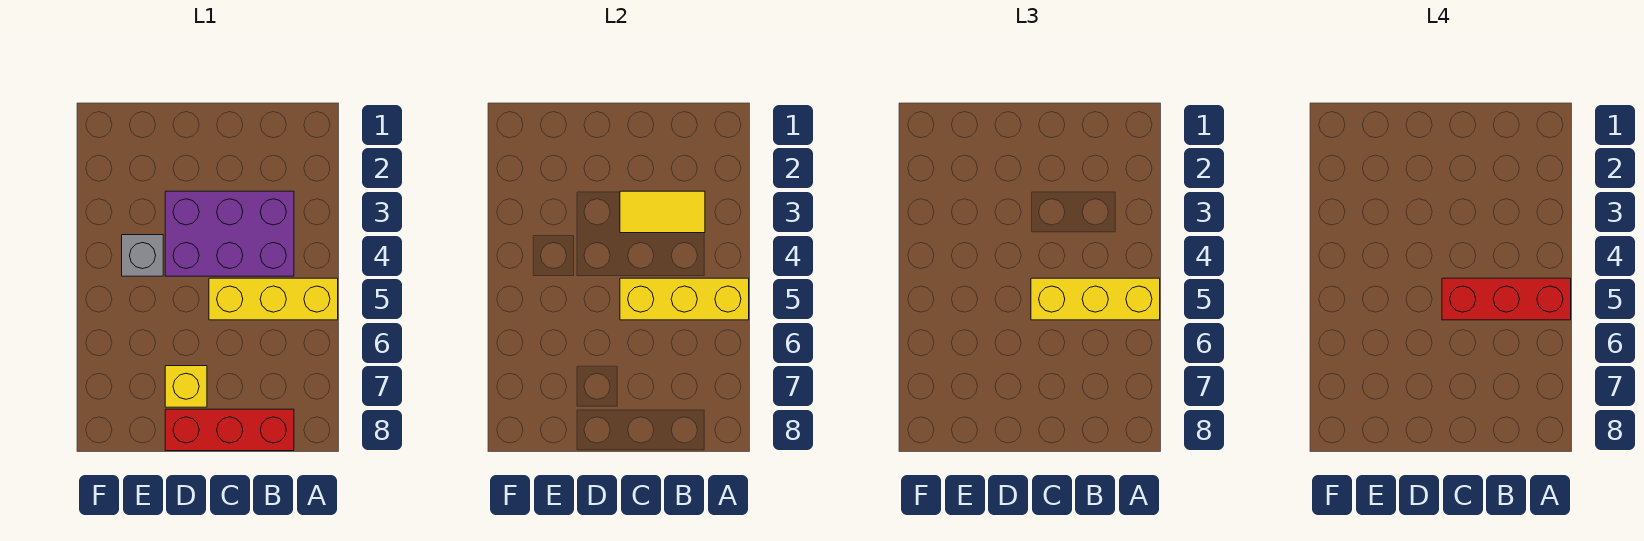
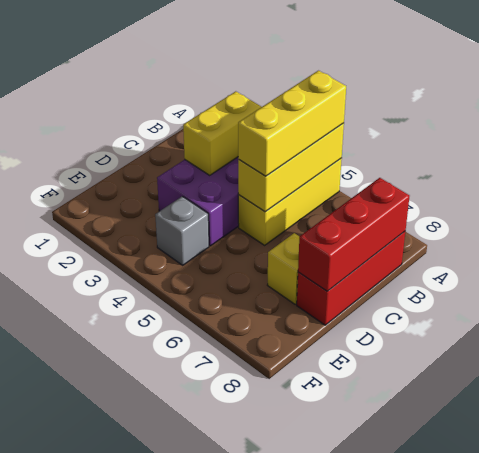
red brick A5:C5 level 4 -> red brick B8:D8 level 2
yellow tile B3:C3 level 2 -> yellow brick B3:C3 level 2

